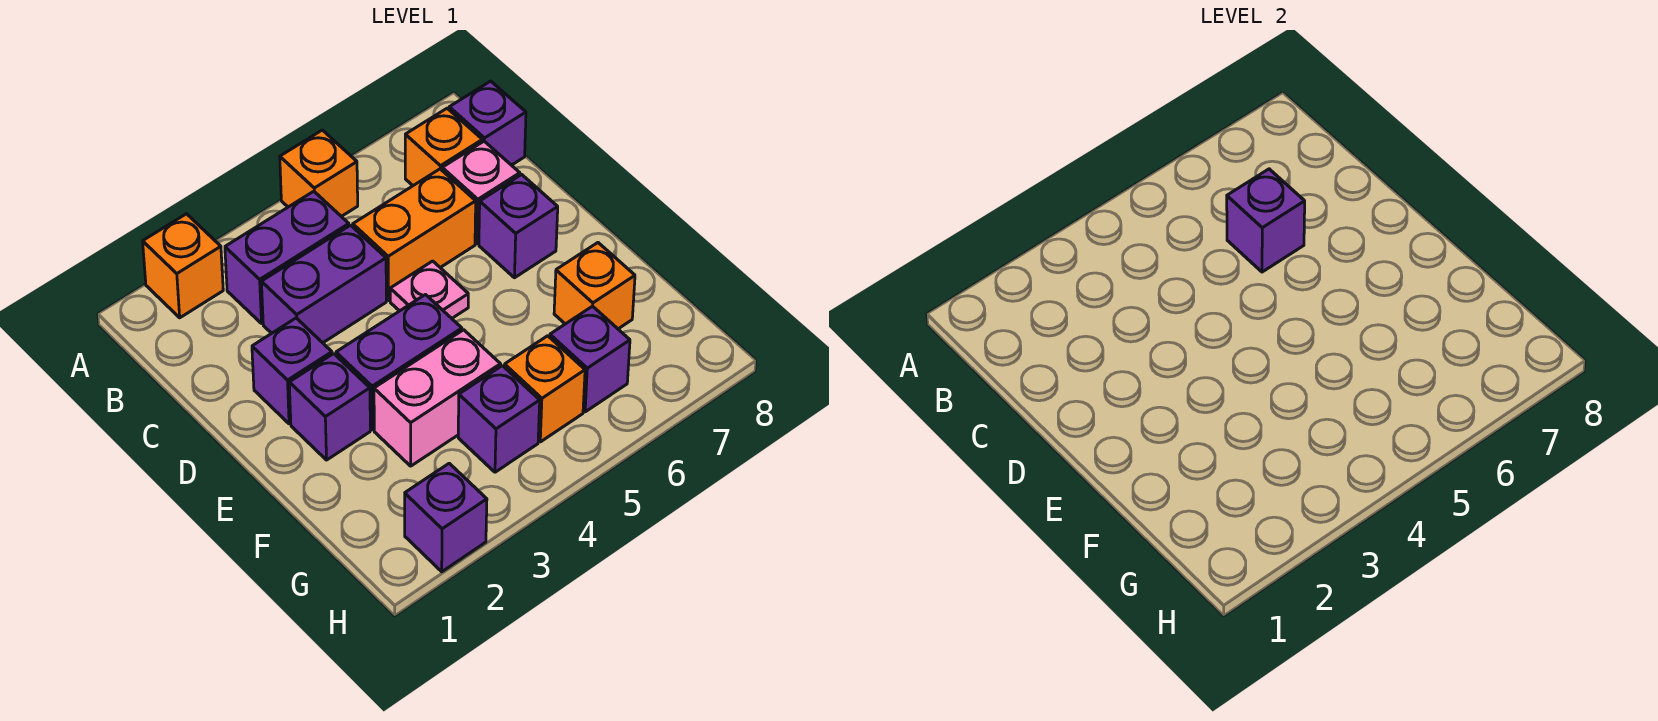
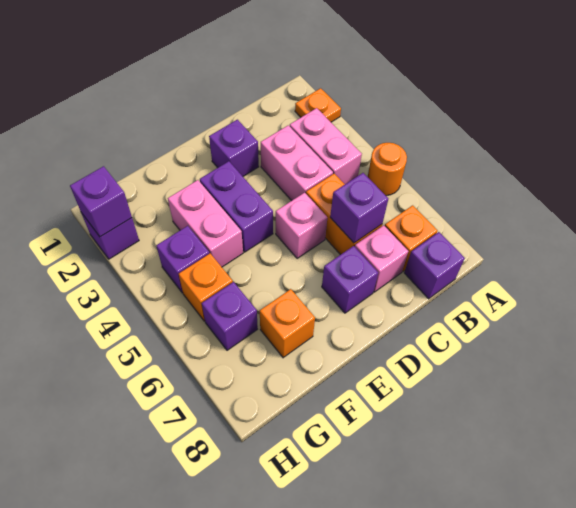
orange brick A2 level 1 -> orange plate A2 level 1
orange brick A5 level 1 -> orange round brick A5 level 1
purple brick B3:B4 level 1 -> pink brick B3:B4 level 1
purple brick C3:C4 level 1 -> pink brick C3:C4 level 1
pink plate D5 level 1 -> pink brick D5 level 1
purple brick E2 level 1 -> purple brick H2 level 2

